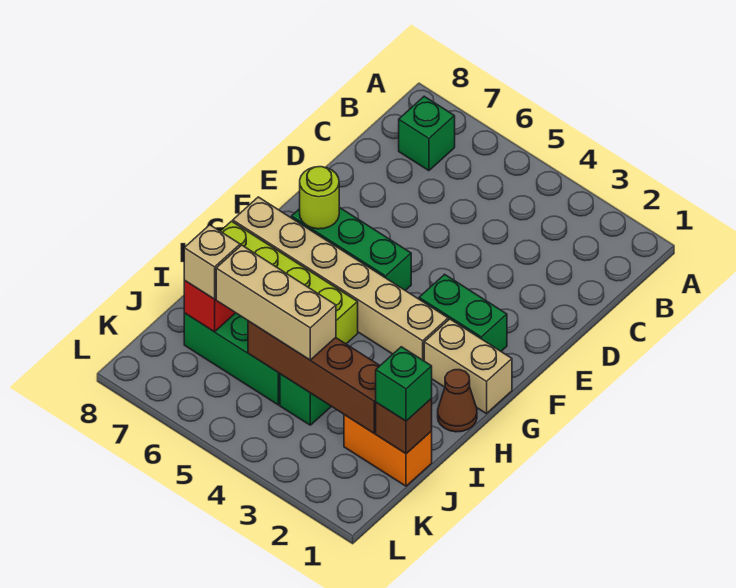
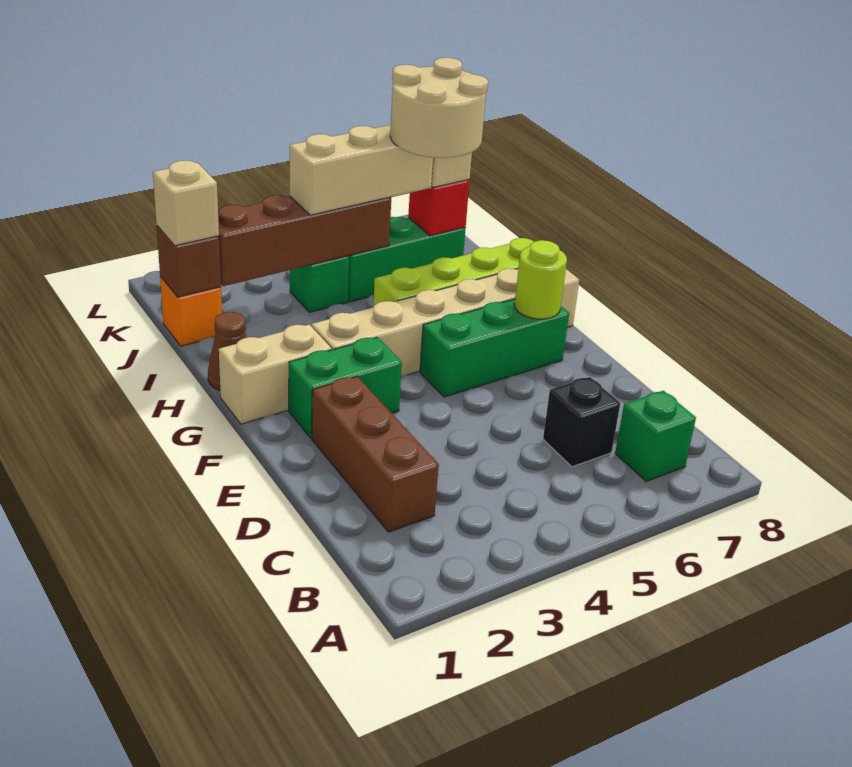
none -> brown brick C2:E2 level 1
none -> black brick C6 level 1
none -> tan round brick I6:J7 level 4
orange brick J1:J2 level 1 -> orange brick J1 level 1
green brick J1 level 3 -> tan brick J1 level 3

